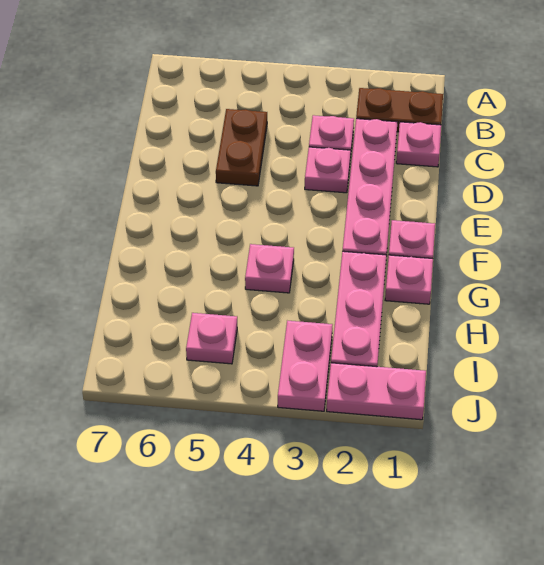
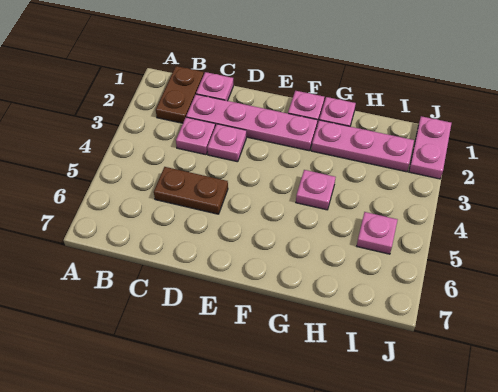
pink plate I3:J3 level 1 -> none

